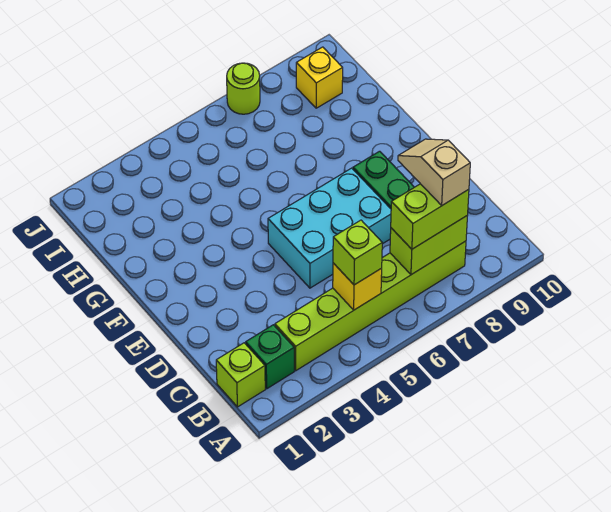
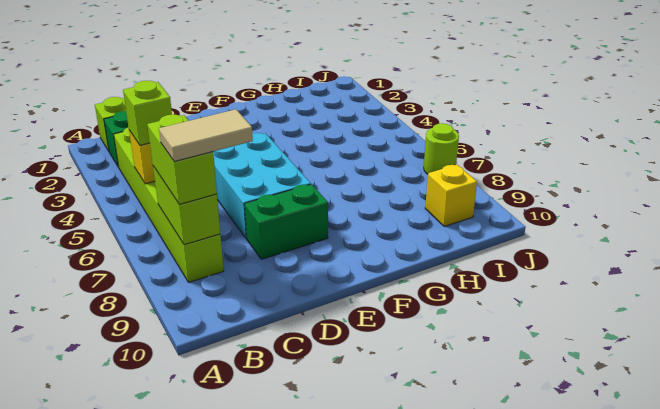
tan slope B8:C8 level 4 top B -> tan tile B8:C8 level 4

